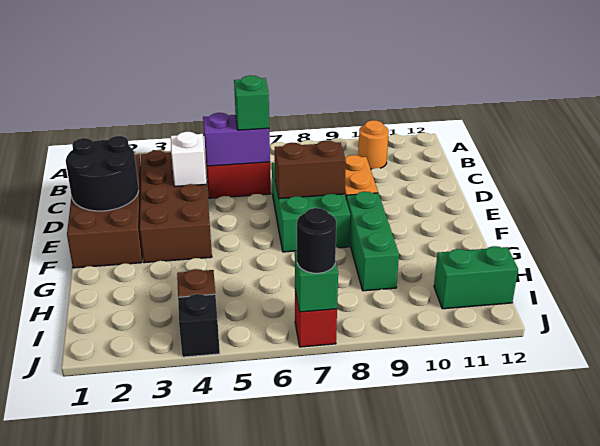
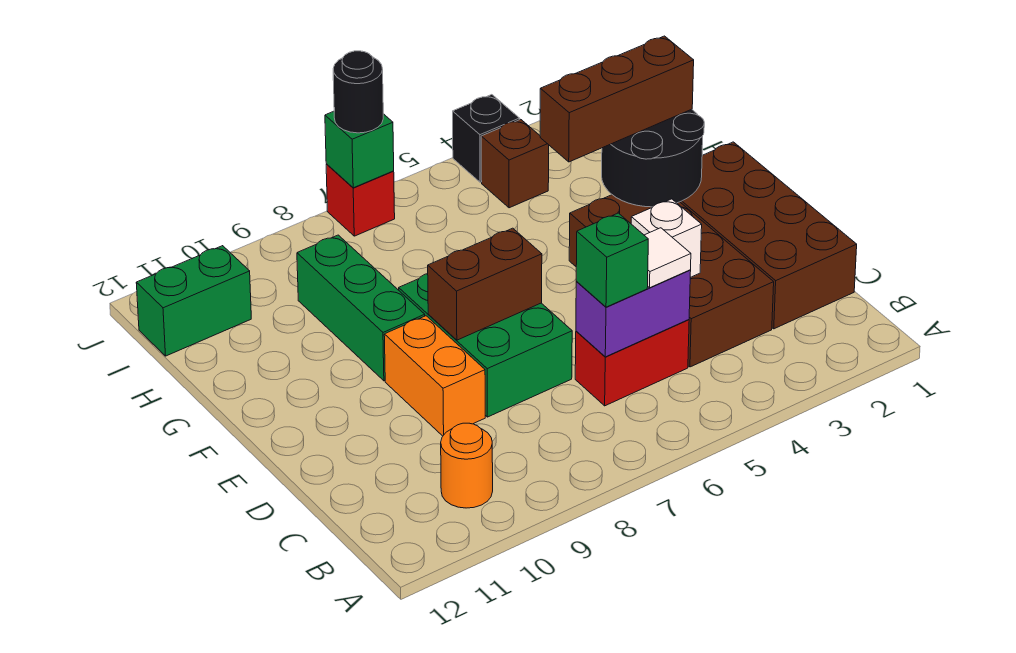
none -> white tile C5 level 3
black round brick D1:E2 level 2 -> black round brick F2:G3 level 2
none -> brown brick G2:G4 level 3

